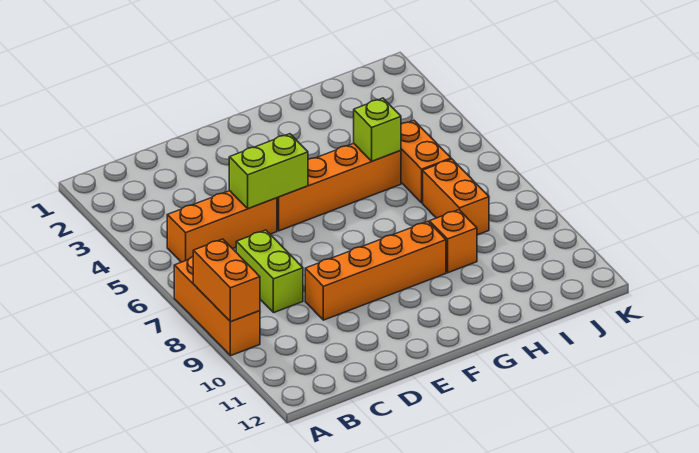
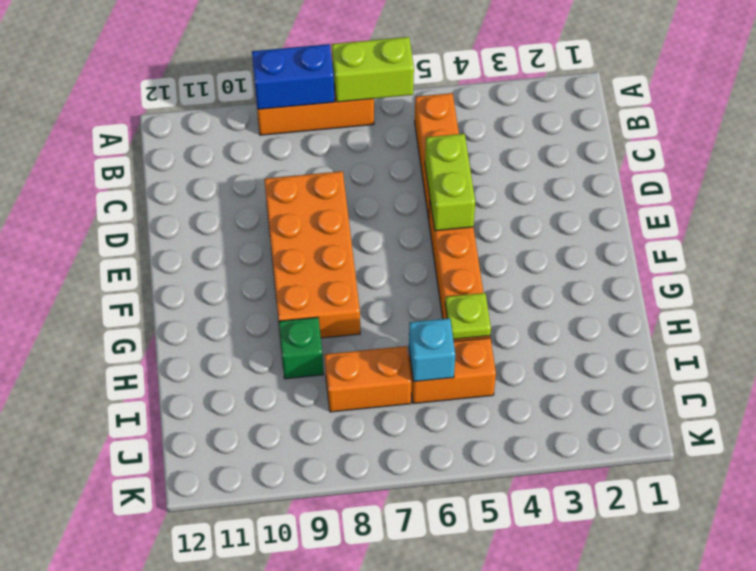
orange brick A8:A9 level 2 -> blue brick A8:A9 level 2
lime brick C7:C8 level 1 -> lime brick A6:A7 level 2
orange brick D9:G9 level 1 -> orange brick D8:G9 level 1
lime brick H5 level 2 -> lime plate H5 level 2
orange brick H9 level 1 -> green brick H9 level 1
none -> cyan brick I6 level 2

